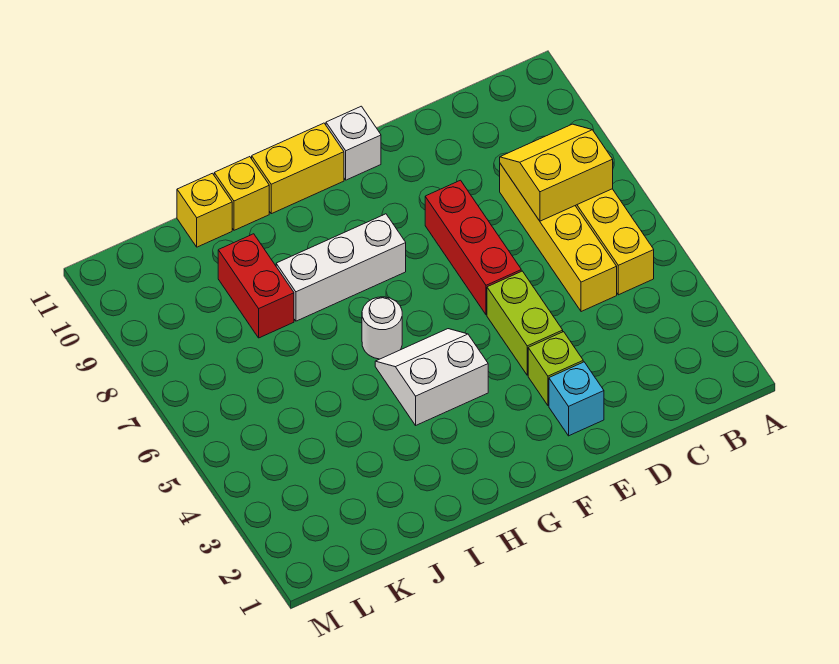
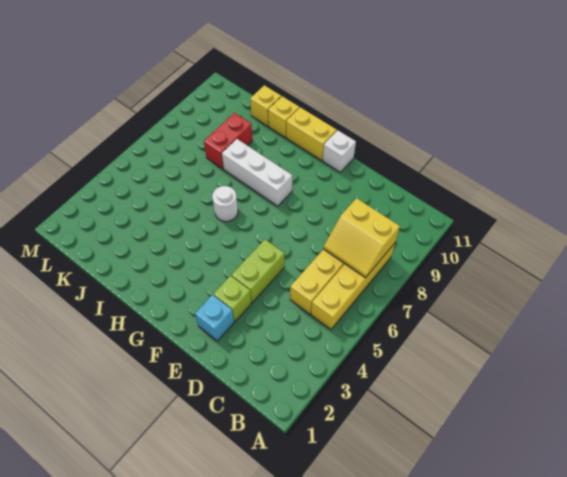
yellow slope B7:C8 level 2 top 7 -> yellow slope B7:C8 level 2 top 8
red brick E6:E8 level 1 -> none
white slope G4:H5 level 1 top 4 -> none

